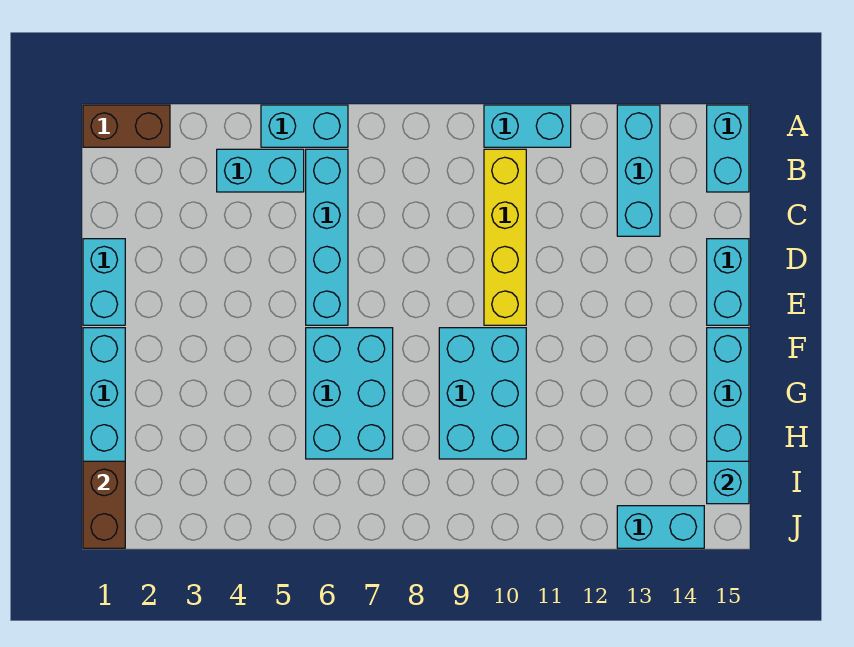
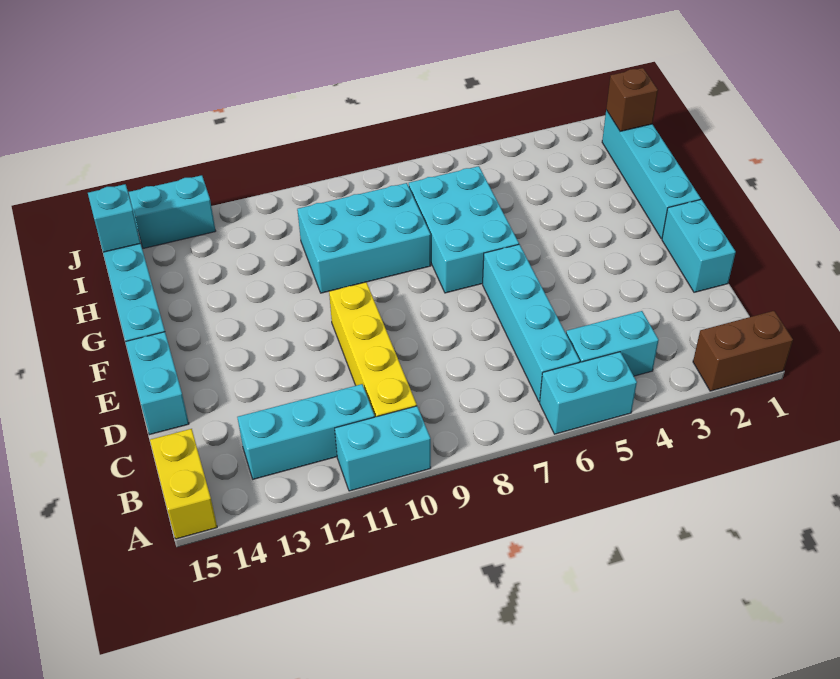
cyan brick A13:C13 level 1 -> cyan brick B11:B13 level 1
cyan brick A15:B15 level 1 -> yellow brick A15:B15 level 1
cyan brick F9:H10 level 1 -> cyan brick G8:H10 level 1
brown brick I1:J1 level 2 -> brown brick I1 level 2

